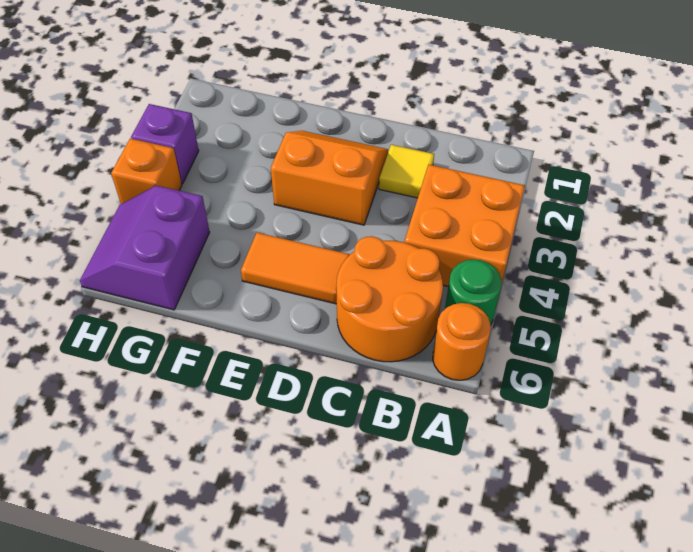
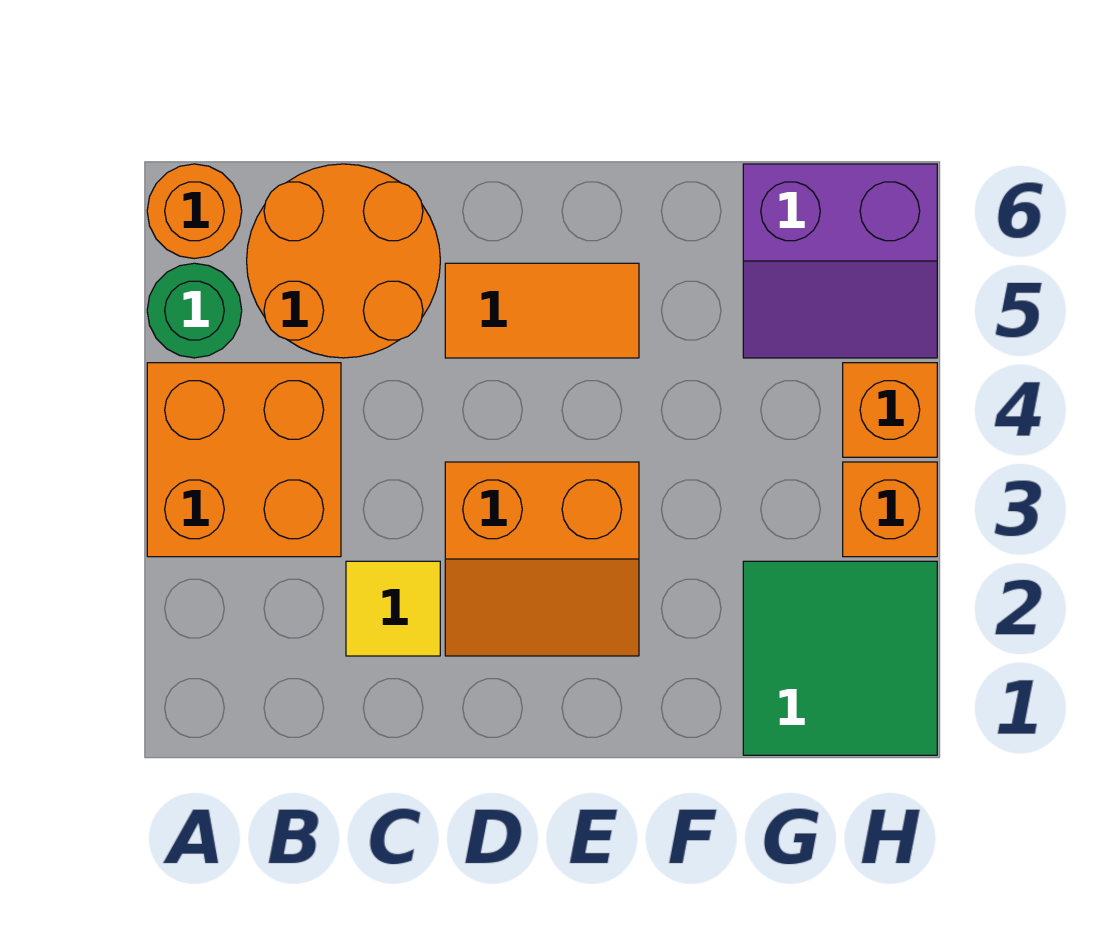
none -> green tile G1:H2 level 1
purple slope G5:H6 level 1 top G -> purple slope G5:H6 level 1 top 6
purple brick H3 level 1 -> orange brick H3 level 1

